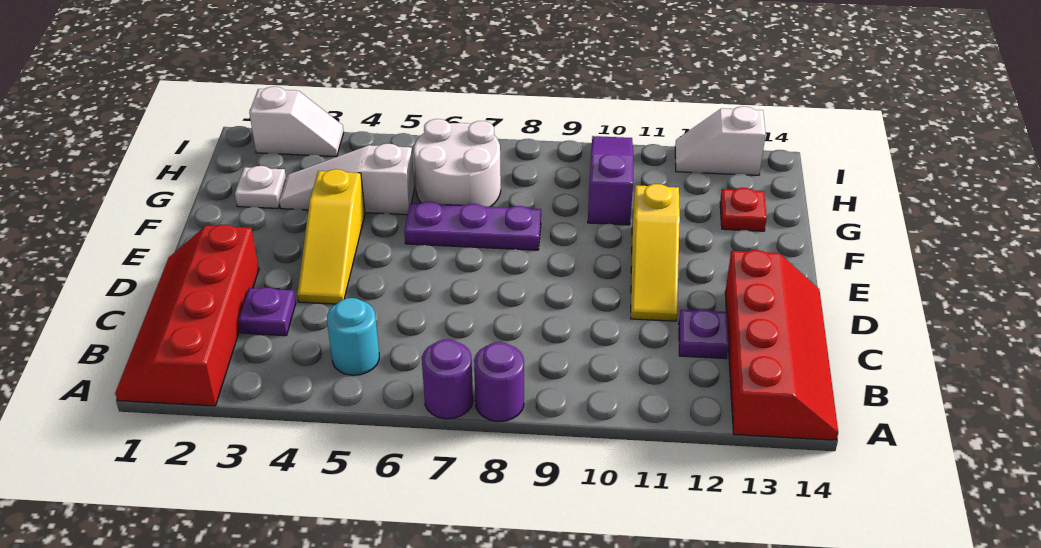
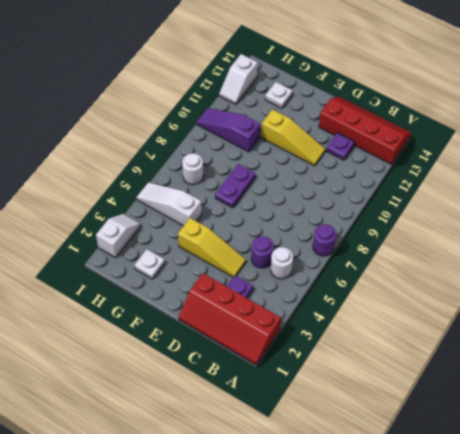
purple round brick A8 level 1 -> purple round brick C5 level 1
cyan round brick B5 level 1 -> white round brick B5 level 1
purple plate F6:F8 level 1 -> purple plate F7:F8 level 1
white slope G3:G5 level 1 top 5 -> white slope G5:I5 level 1 top G
white round brick G6:H7 level 1 -> white round brick H7 level 1
red plate G13 level 1 -> white plate G13 level 1

